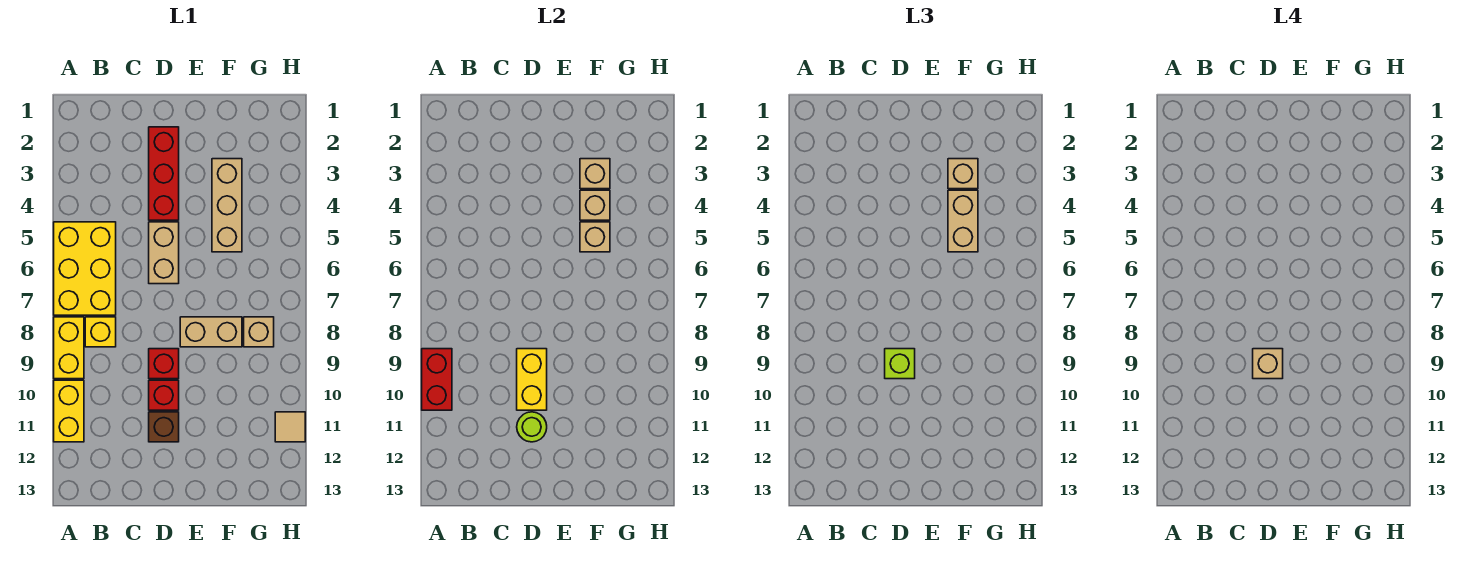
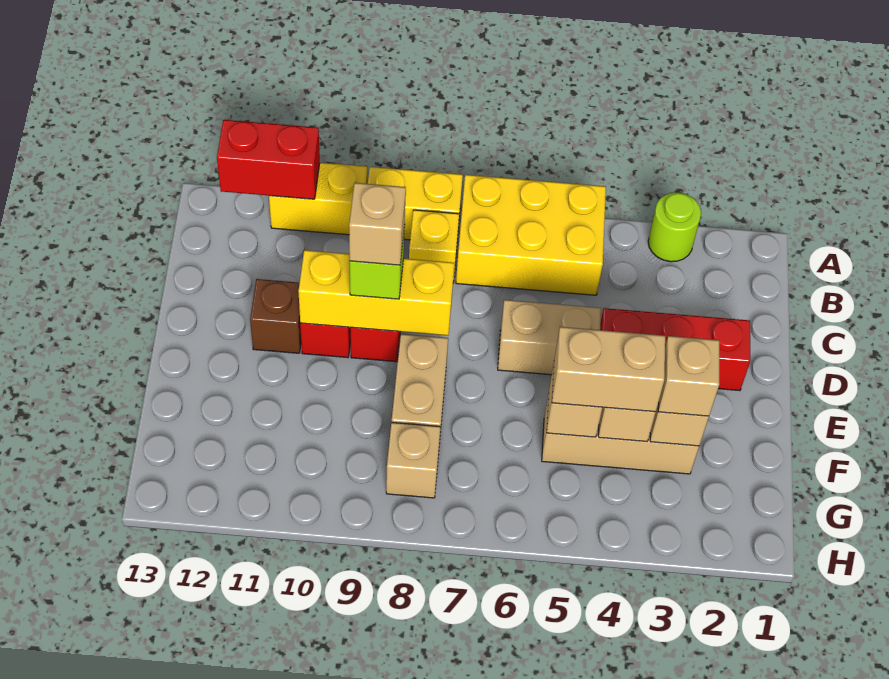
red brick A9:A10 level 2 -> red brick A11:A12 level 2
yellow brick D9:D10 level 2 -> yellow brick D8:D10 level 2
lime round brick D11 level 2 -> lime round brick A3 level 1
tan tile H11 level 1 -> none

